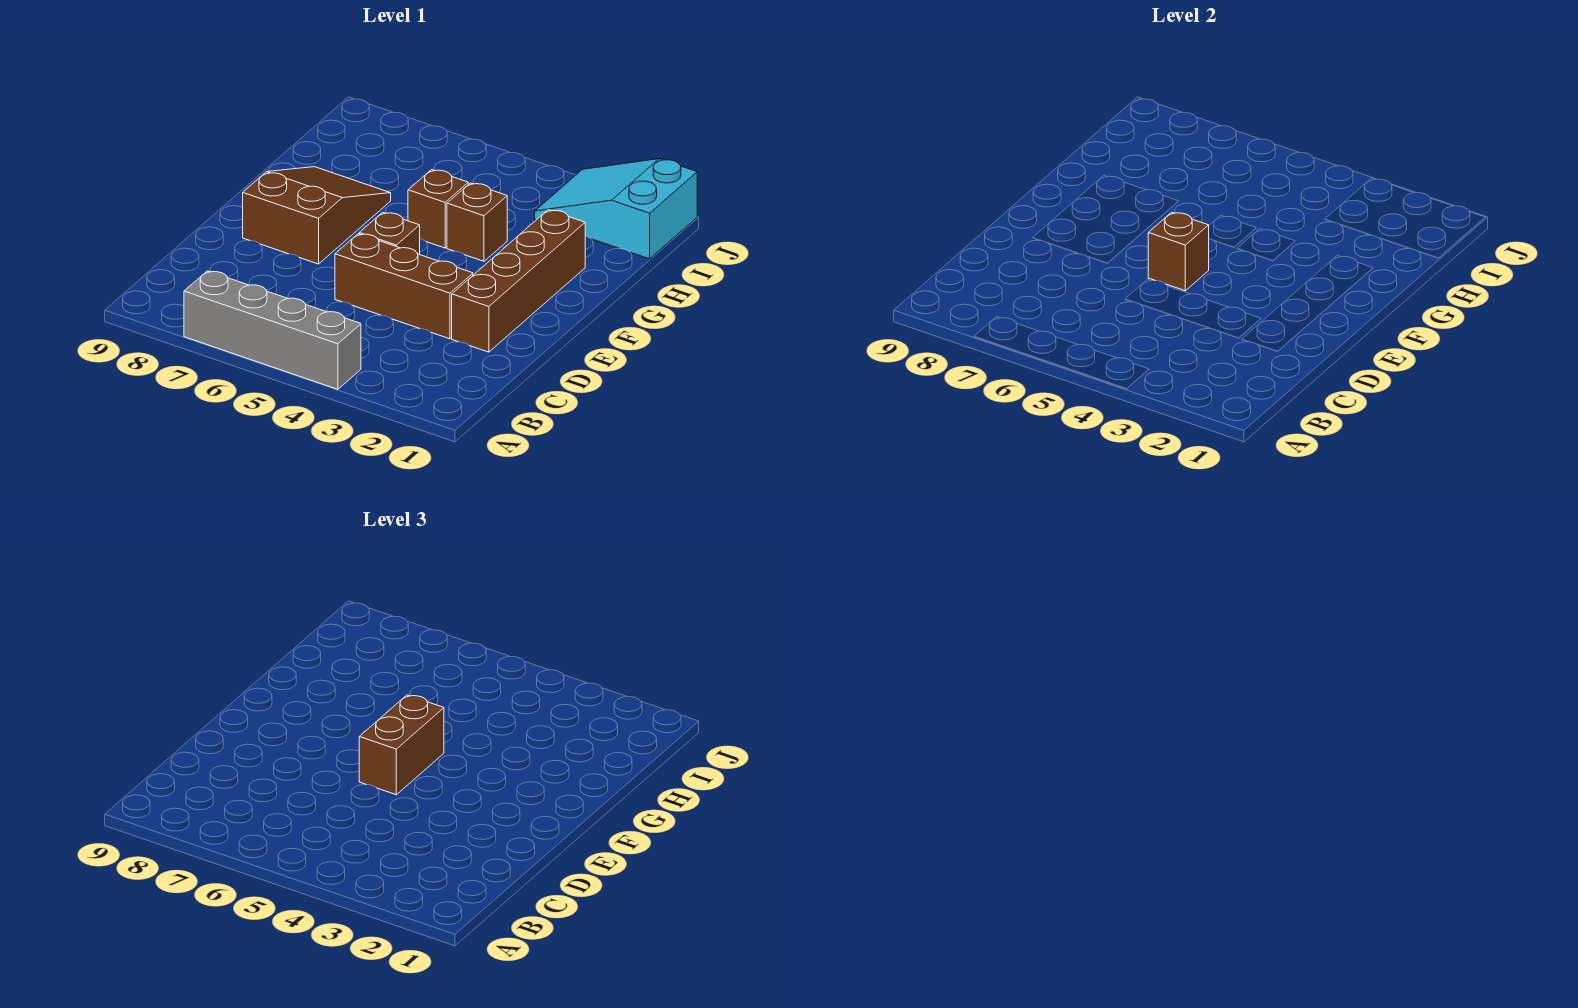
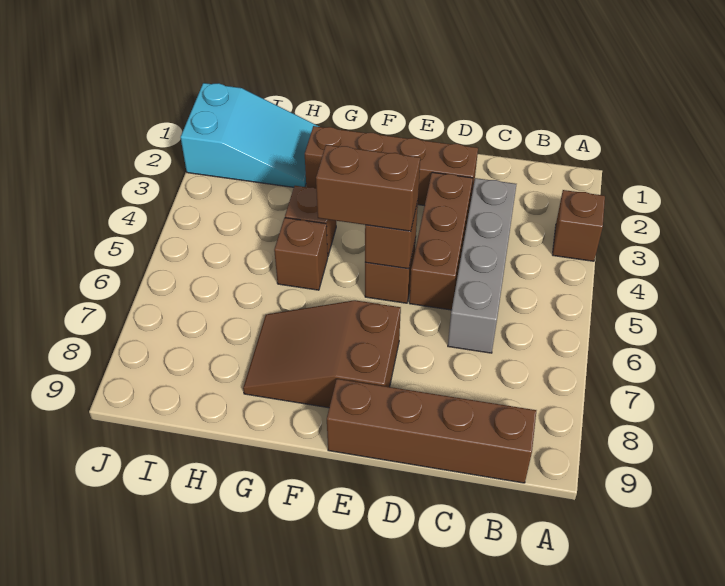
none -> brown brick A3 level 1
grey brick A4:A7 level 1 -> grey brick C3:C6 level 1
none -> brown brick B9:E9 level 1
cyan slope I1:J3 level 1 top 1 -> cyan slope H1:J2 level 1 top J

